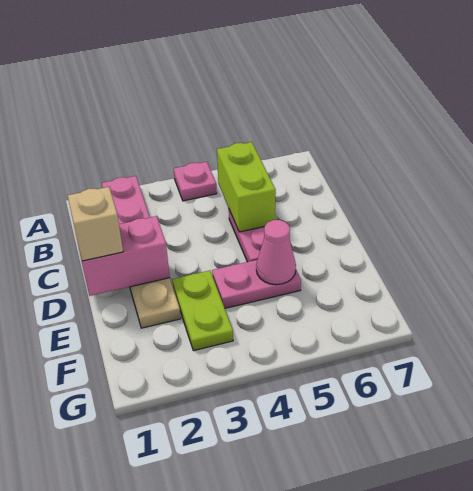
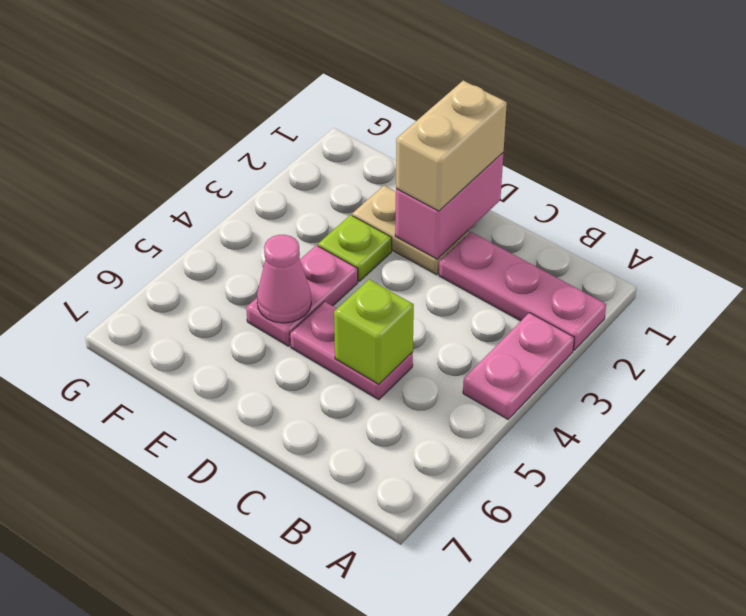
pink plate A4 level 1 -> pink plate A3:A4 level 1
lime brick B5:C5 level 2 -> lime brick C5 level 2
tan brick D1 level 3 -> tan brick D1:D2 level 3
lime plate E3:F3 level 1 -> lime plate E3 level 1

